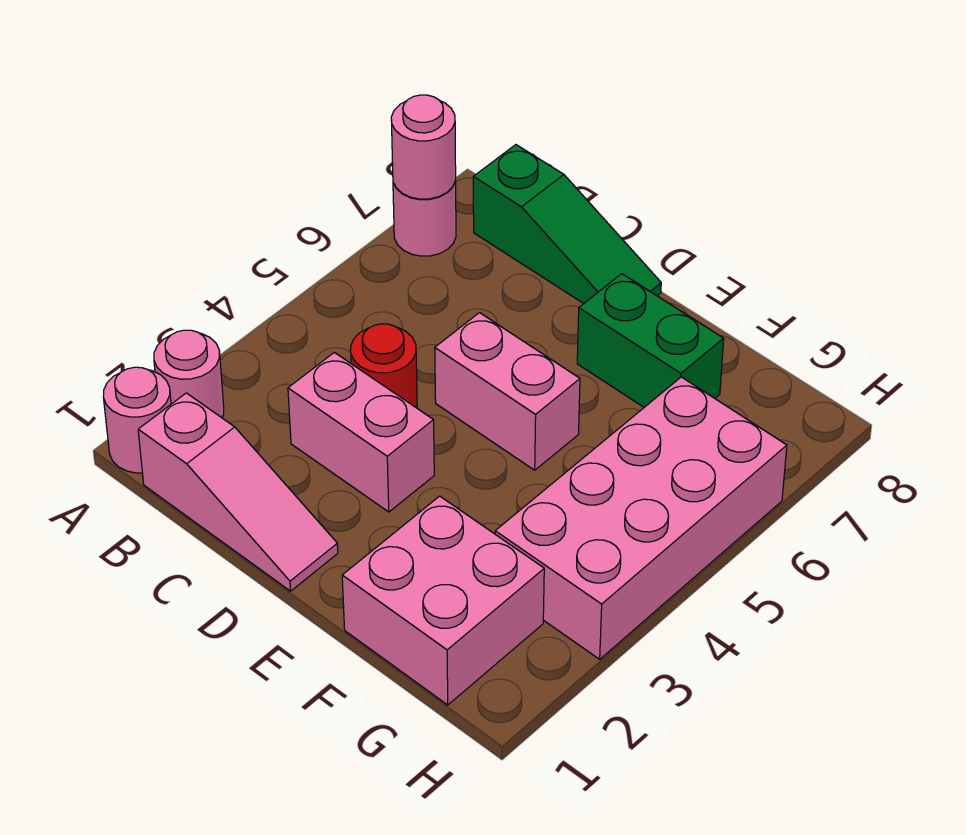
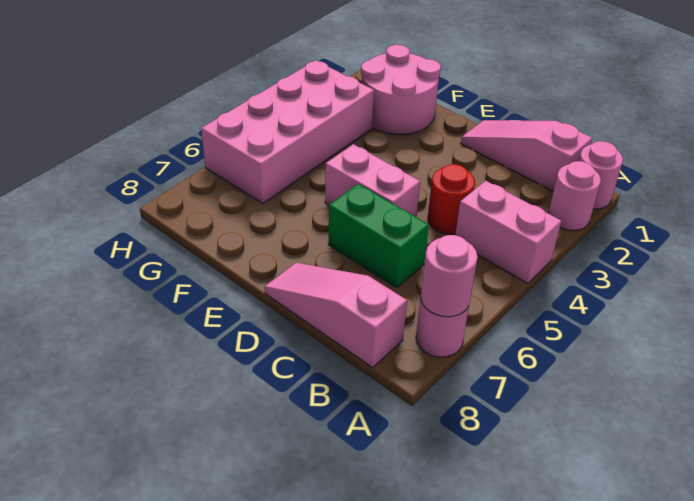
green slope B8:D8 level 1 top B -> pink slope B8:D8 level 1 top B
pink brick C3:D3 level 1 -> pink brick A4:B4 level 1
green brick E7:F7 level 1 -> green brick C6:D6 level 1
pink brick F1:G2 level 1 -> pink round brick F1:G2 level 1

